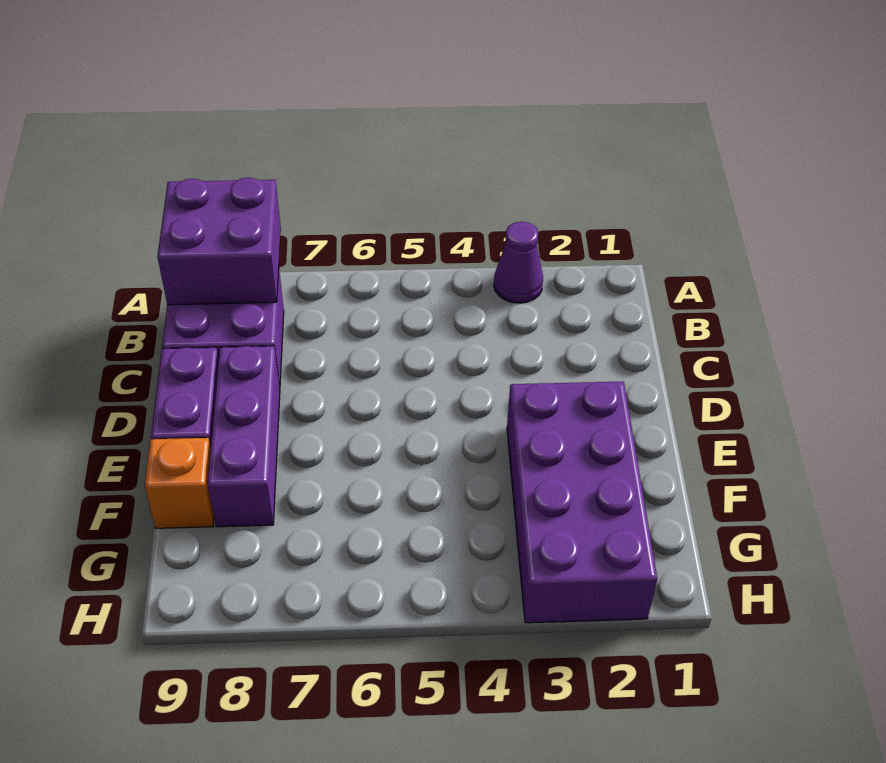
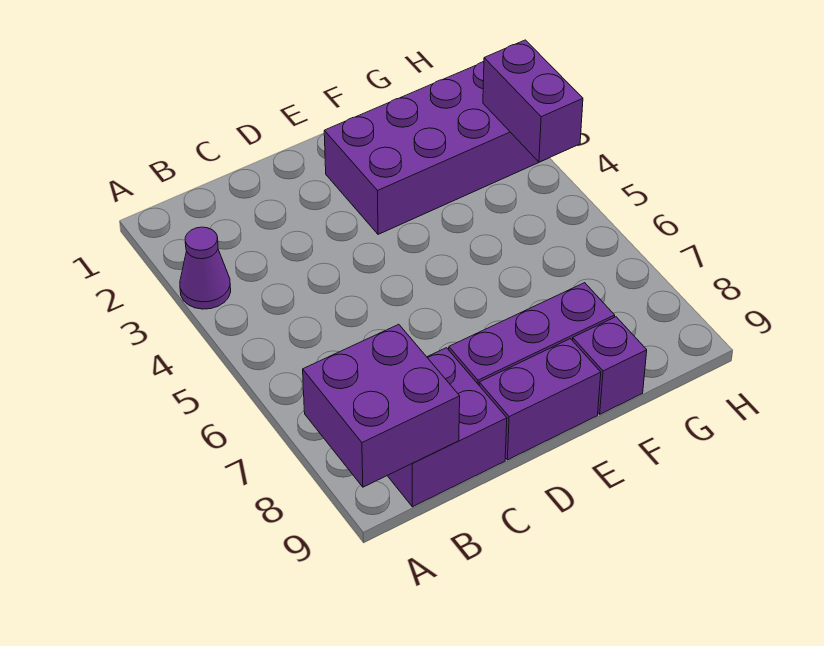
orange brick F9 level 1 -> purple brick F9 level 1
none -> purple brick H3:H4 level 2

